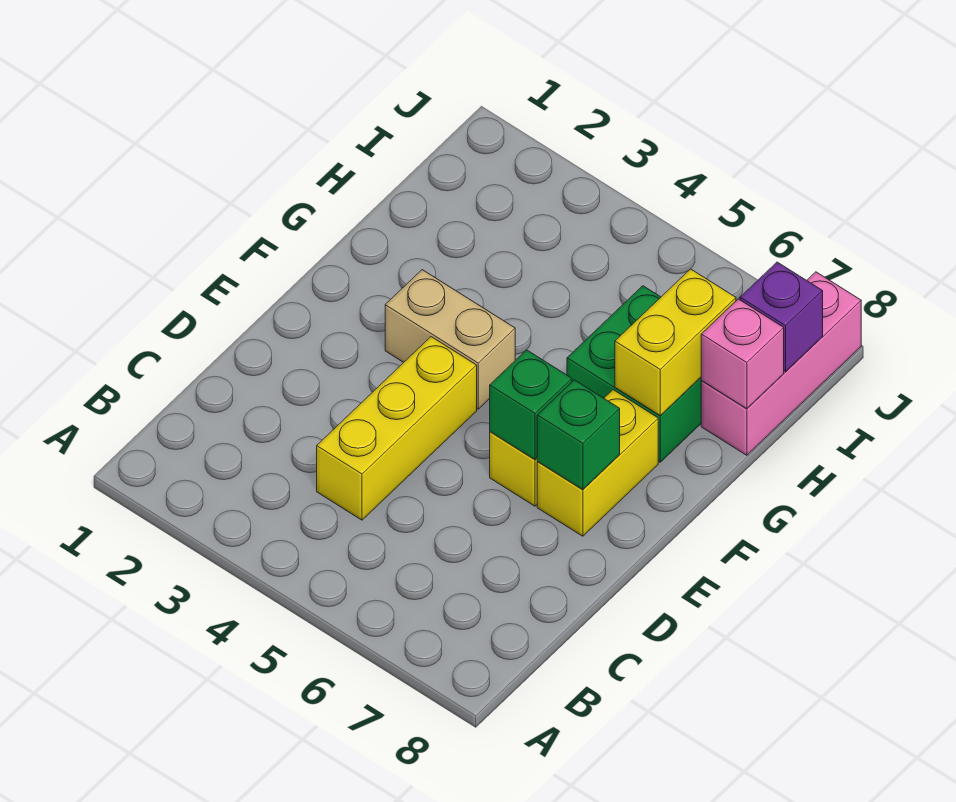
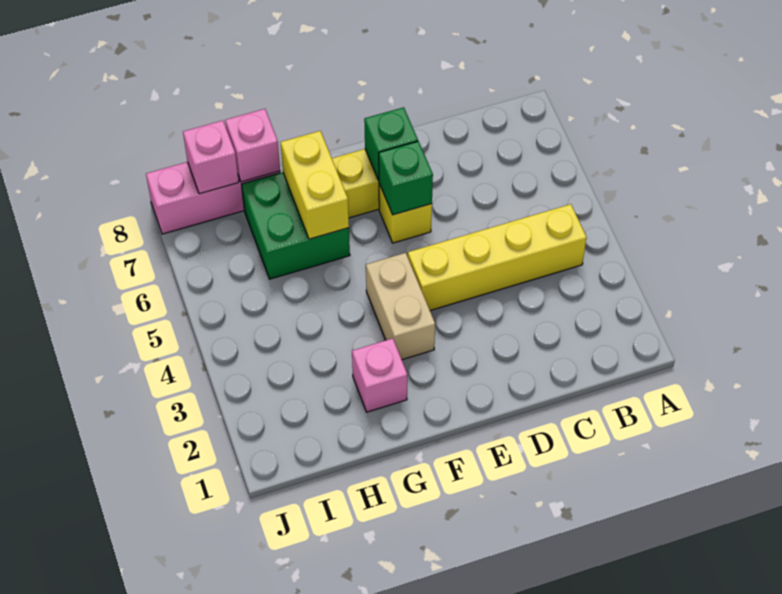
yellow brick C4:E4 level 1 -> yellow brick B4:E4 level 1
none -> pink brick G2 level 1
yellow brick G7:H7 level 2 -> yellow brick G6:G7 level 2
purple brick I8 level 2 -> pink brick I8 level 2

